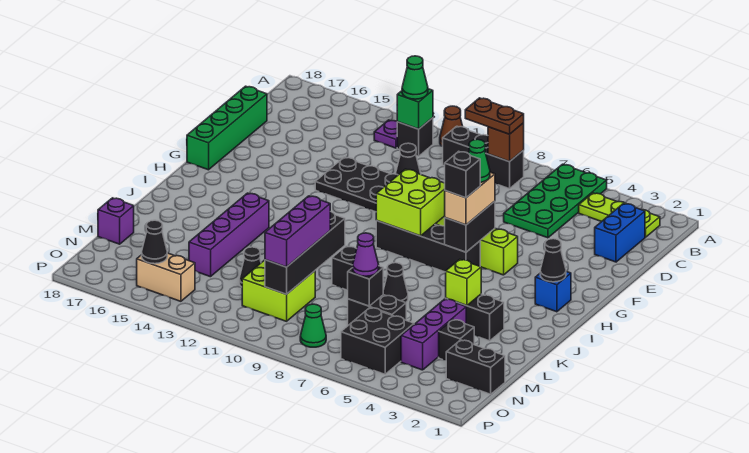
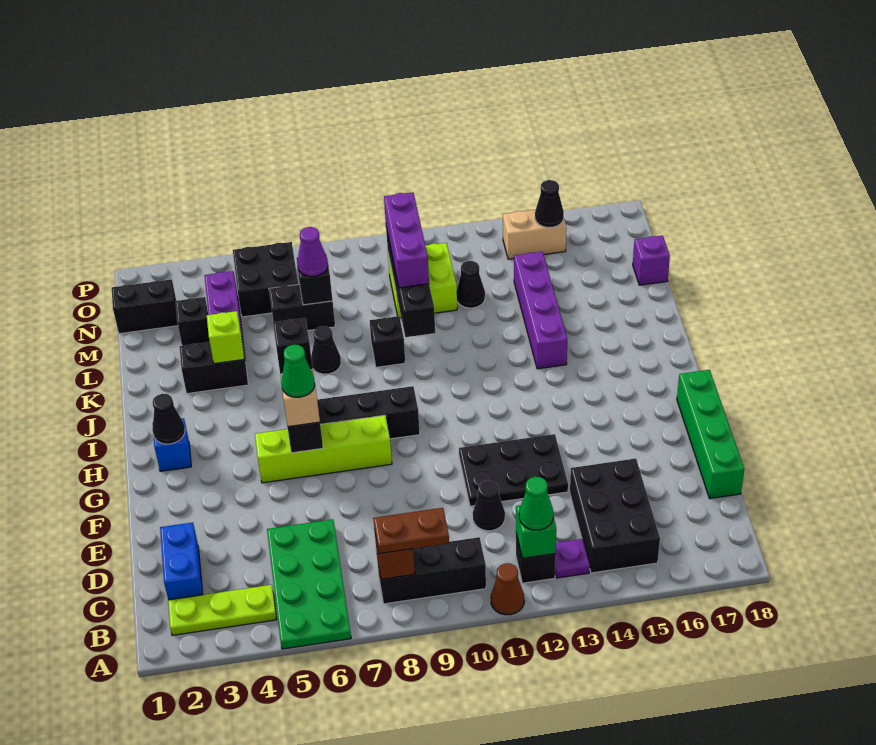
none -> black brick B14:D15 level 1
lime brick G8:H9 level 2 -> none
green cone O8 level 1 -> none

